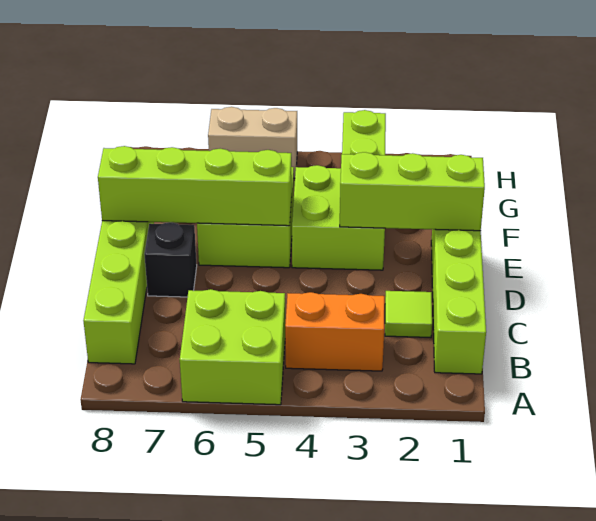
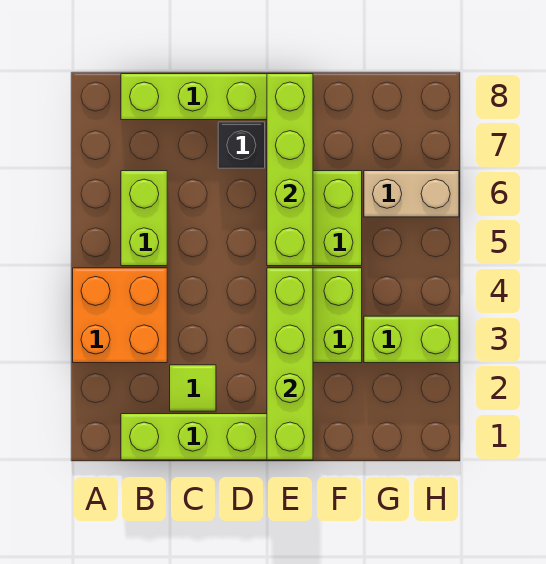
lime brick A5:B6 level 1 -> lime brick B5:B6 level 1
orange brick B3:B4 level 1 -> orange brick A3:B4 level 1
lime brick E1:E3 level 2 -> lime brick E1:E4 level 2
tan brick H5:H6 level 1 -> tan brick G6:H6 level 1

